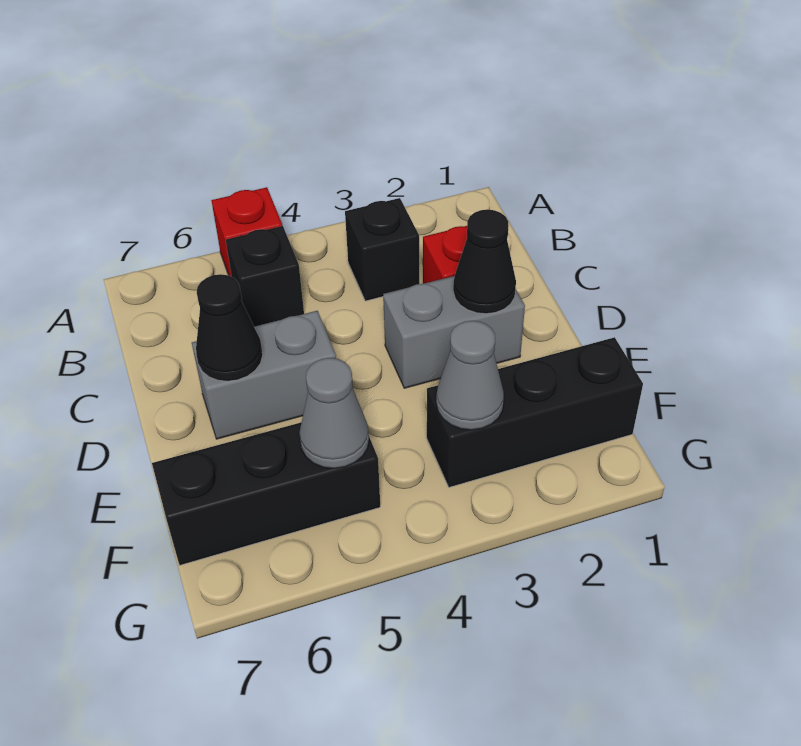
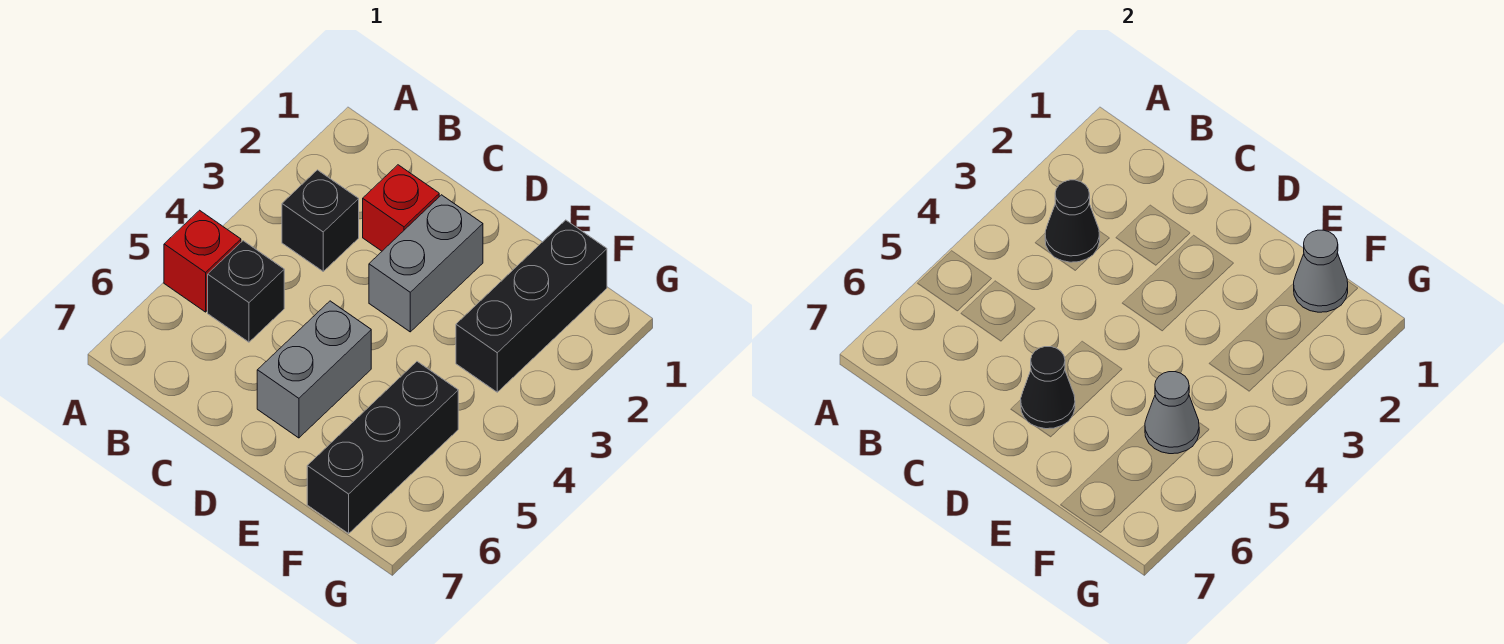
black cone D2 level 2 -> black cone B3 level 2
grey cone F3 level 2 -> grey cone F1 level 2

